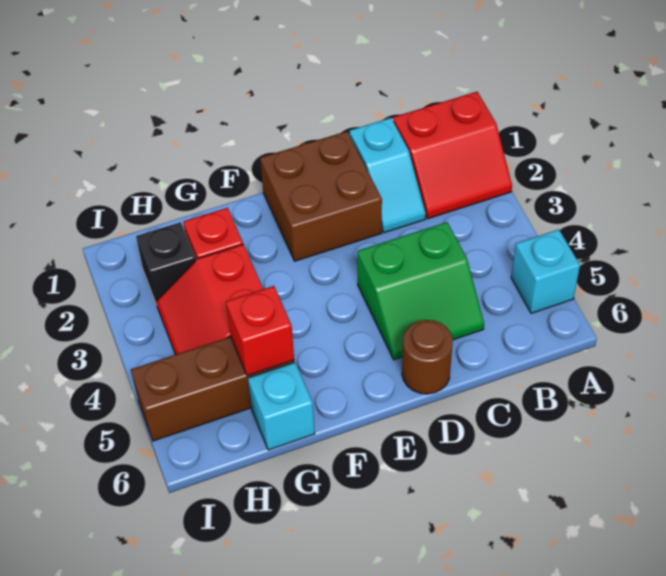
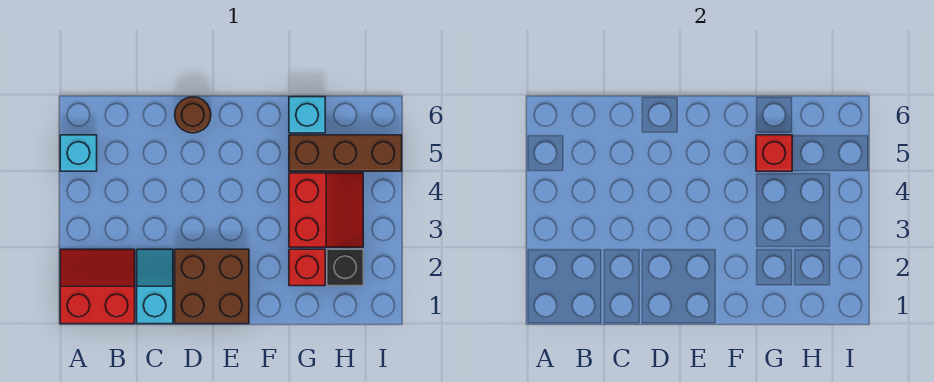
green slope C4:D5 level 1 top 4 -> none

